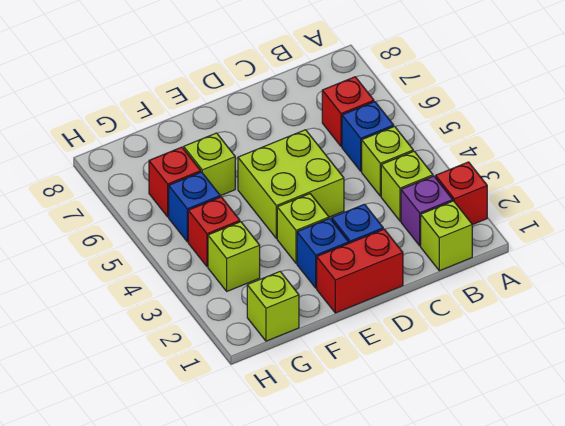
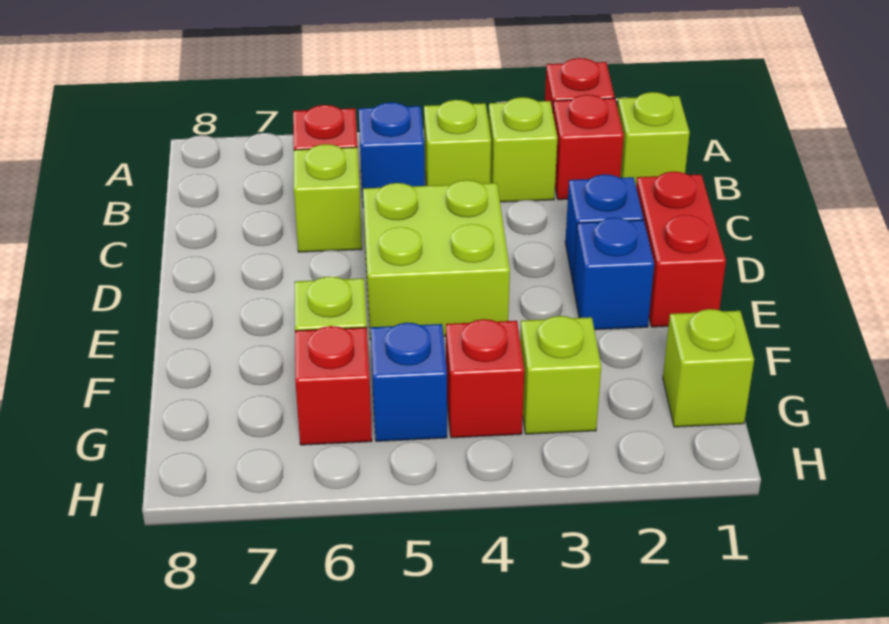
purple brick B2 level 1 -> red brick B2 level 1
lime brick E3 level 1 -> lime brick C6 level 1

